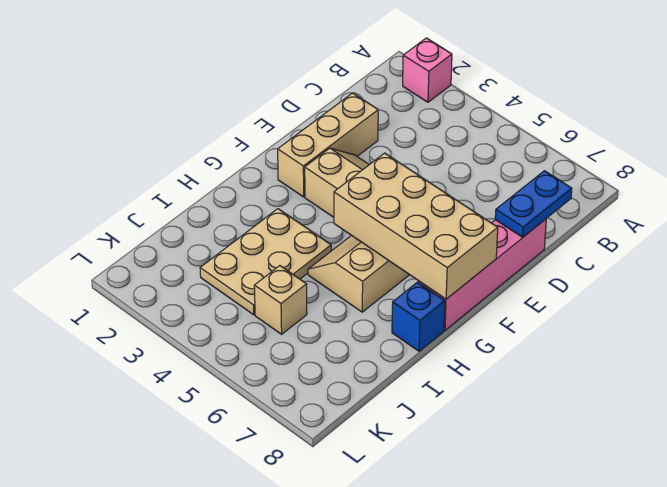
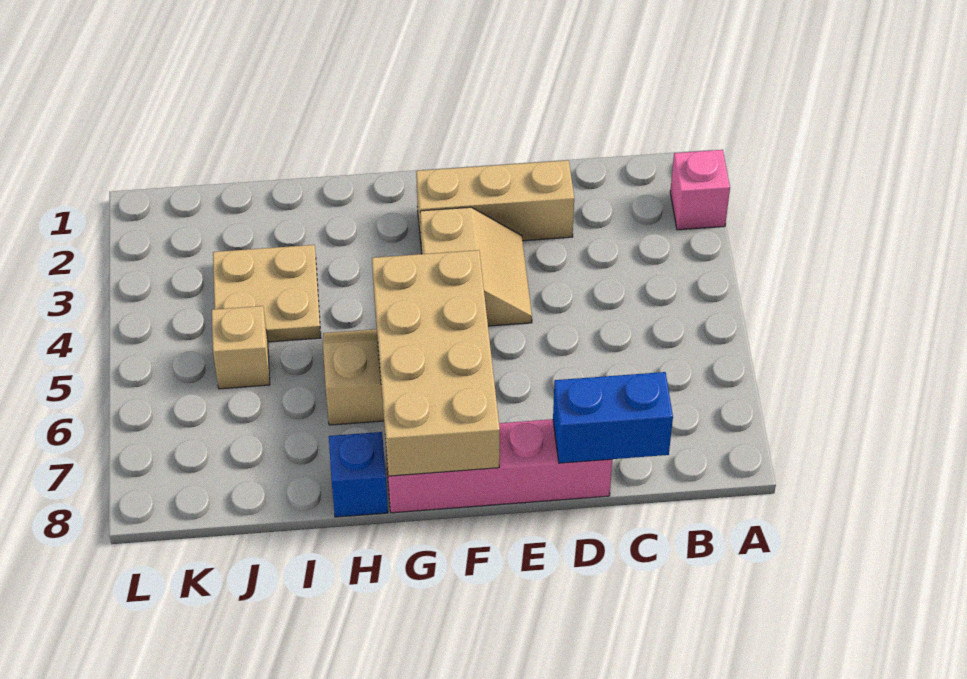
blue plate C8:D8 level 2 -> blue brick C8:D8 level 2
tan plate H3:J4 level 1 -> tan plate I3:J4 level 1

